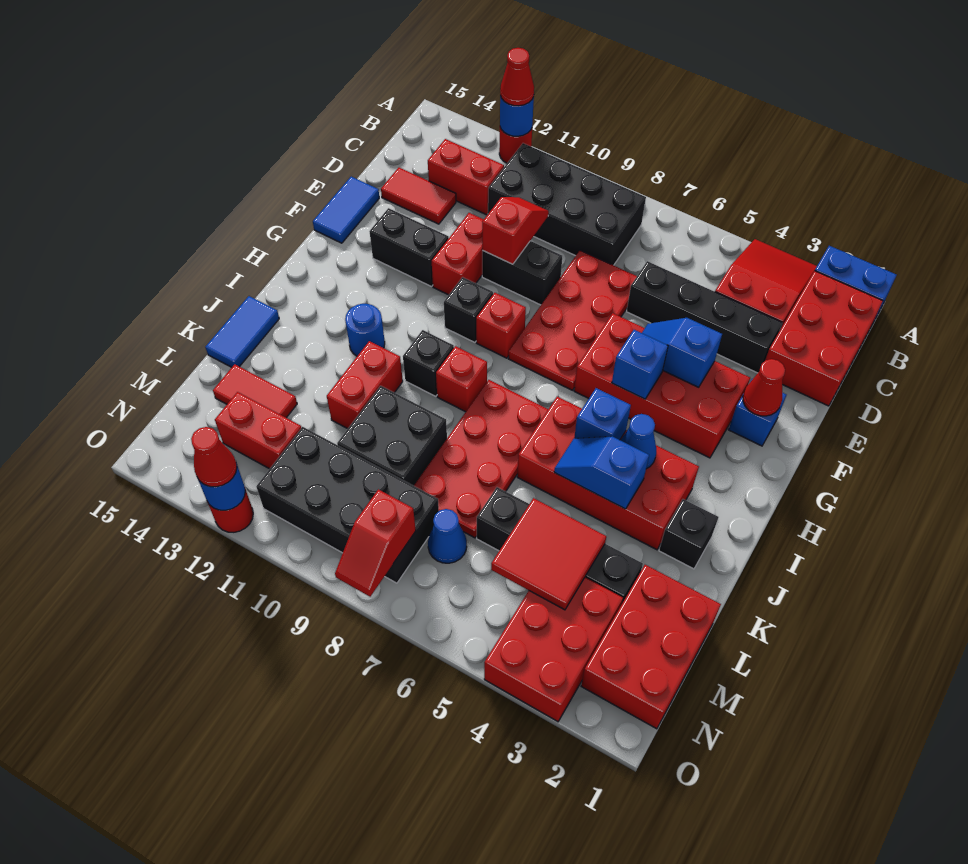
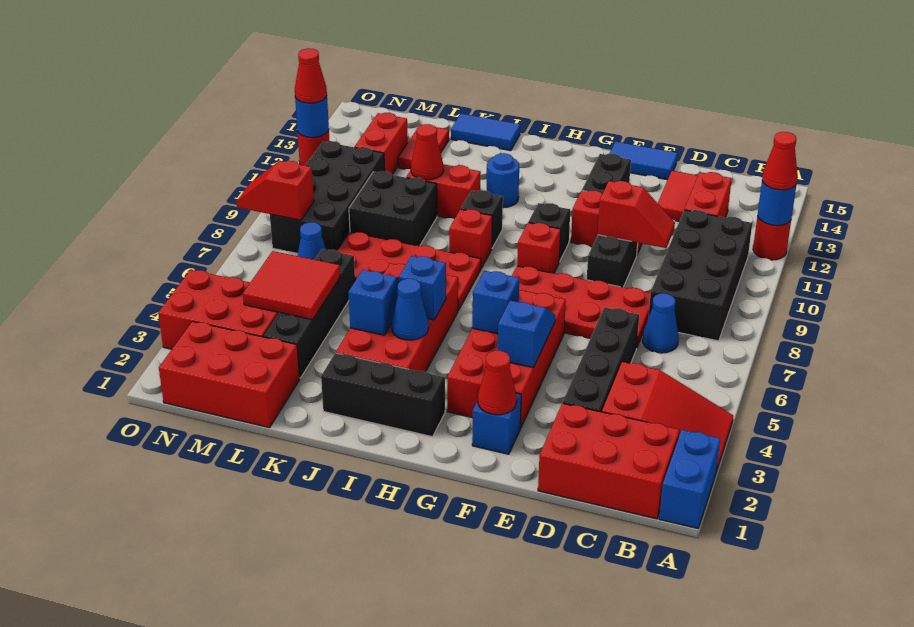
none -> blue cone C7 level 1
black brick J2 level 1 -> black brick H2:J2 level 1
none -> red cone K11 level 2

